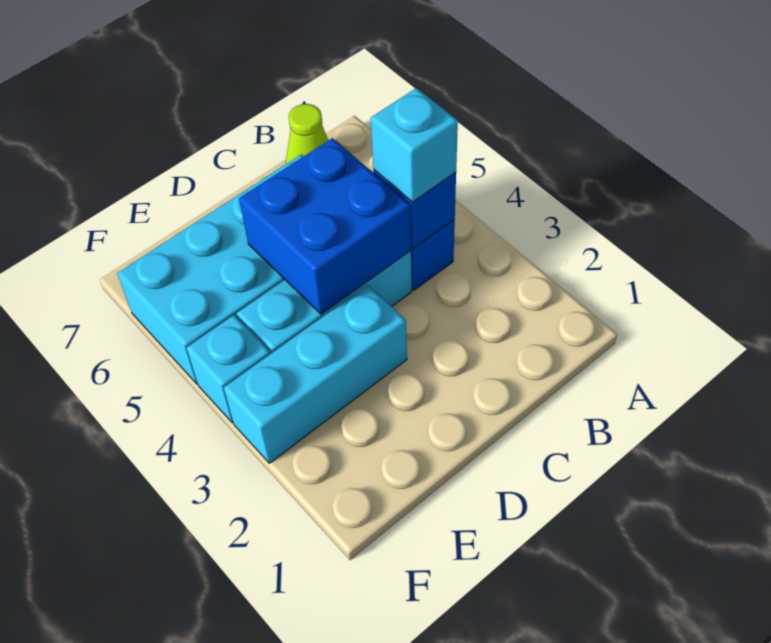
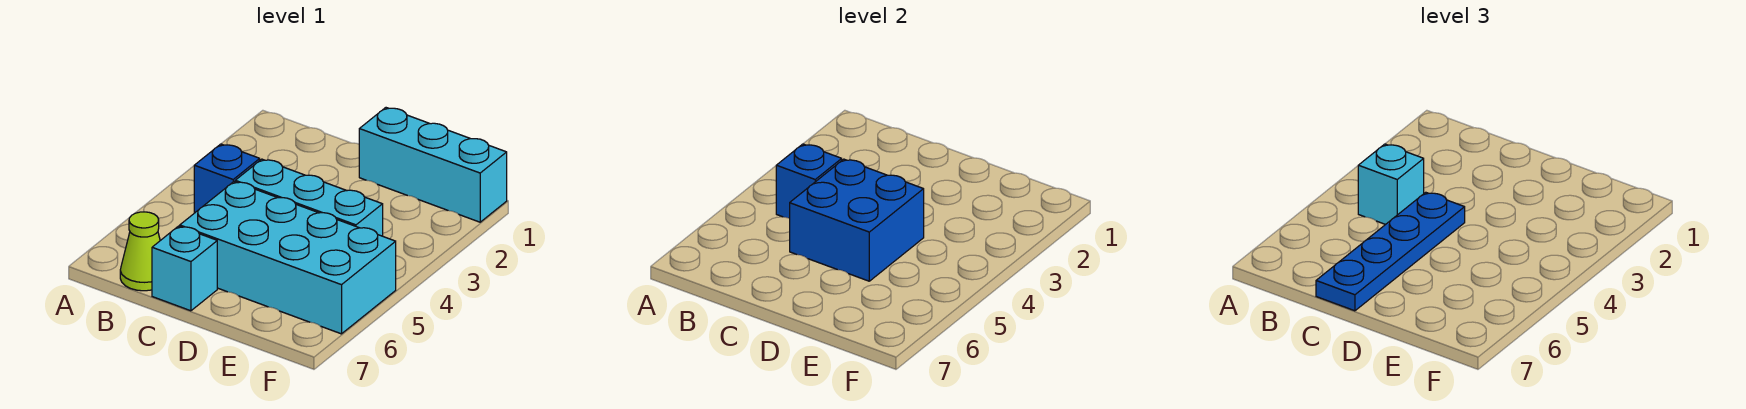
none -> blue plate C4:C7 level 3
cyan brick D3:F3 level 1 -> cyan brick D1:F1 level 1
cyan brick F4 level 1 -> cyan brick C7 level 1

